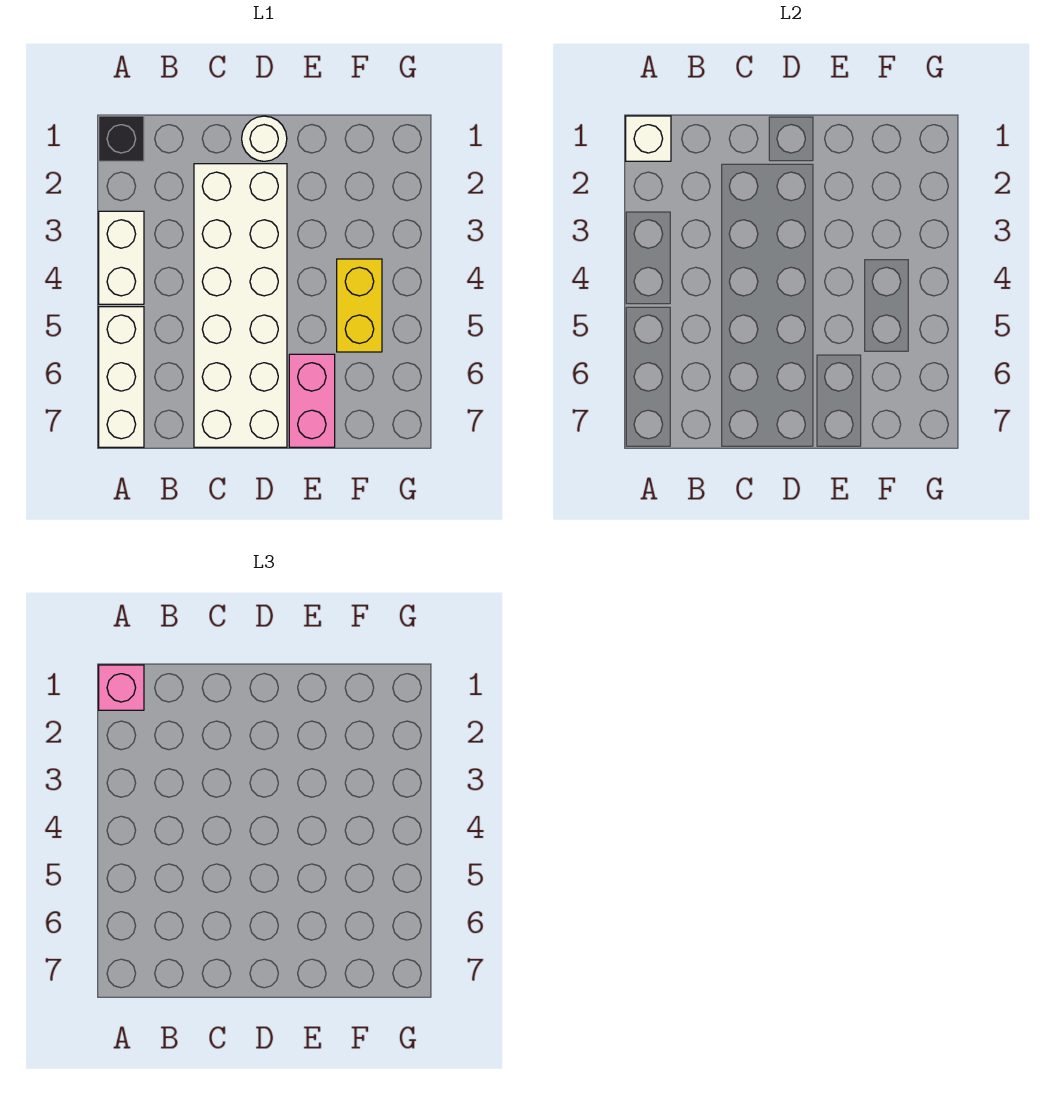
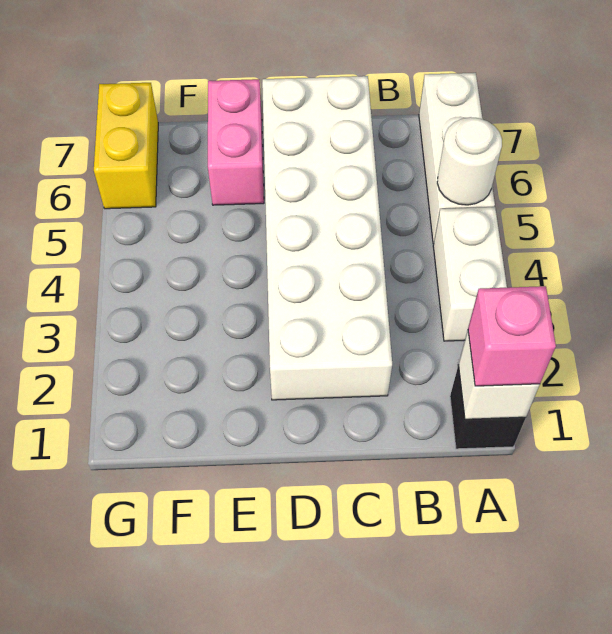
white round brick D1 level 1 -> white round brick A5 level 2
yellow brick F4:F5 level 1 -> yellow brick G6:G7 level 1

